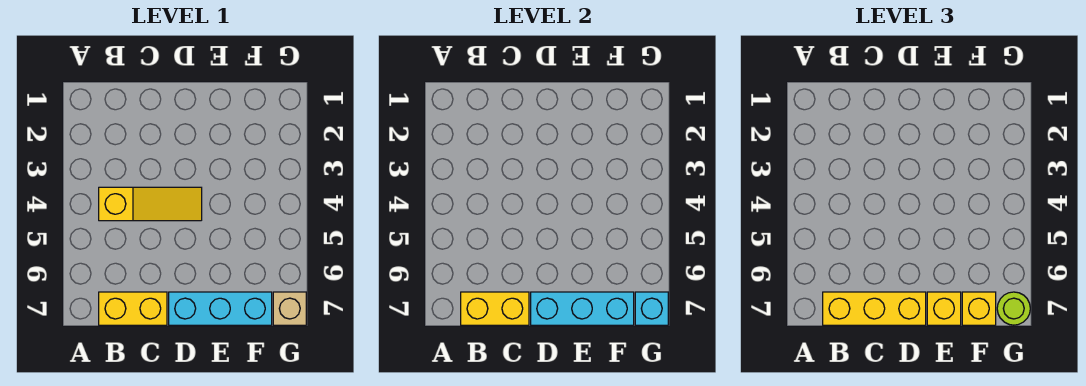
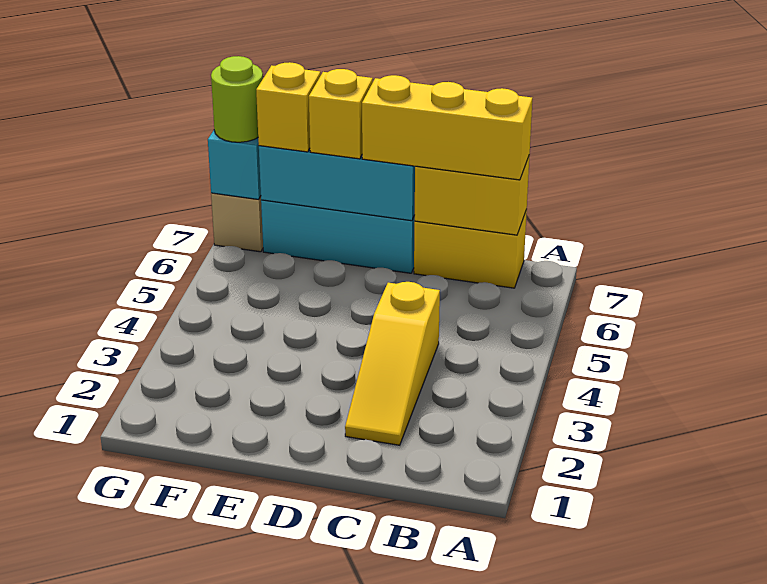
yellow slope B4:D4 level 1 top B -> yellow slope C2:C4 level 1 top 4

